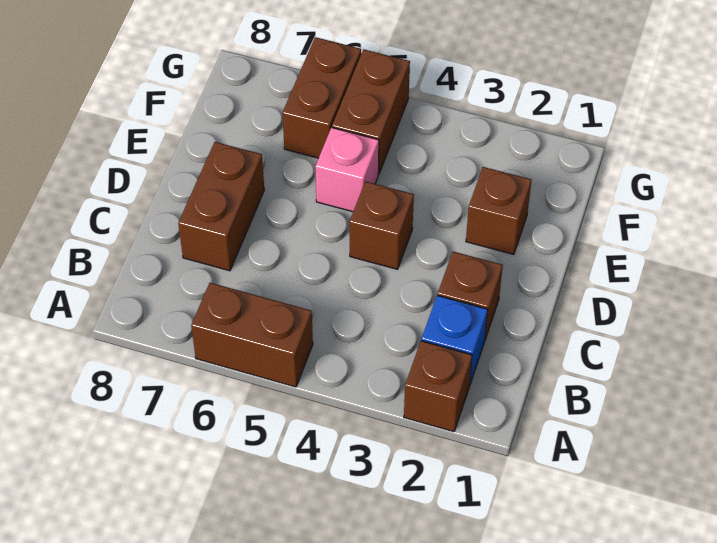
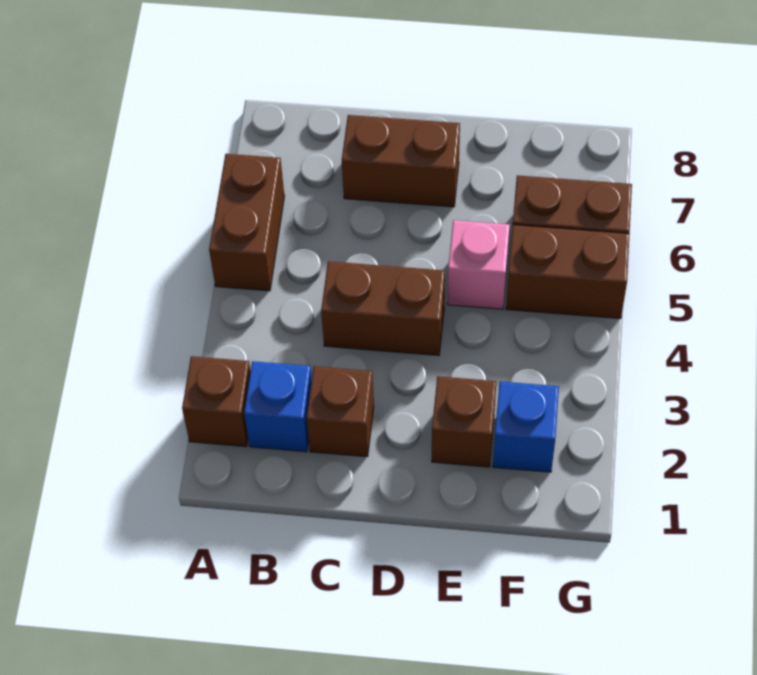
brown brick D4 level 1 -> brown brick C4:D4 level 1
none -> blue brick F2 level 1

